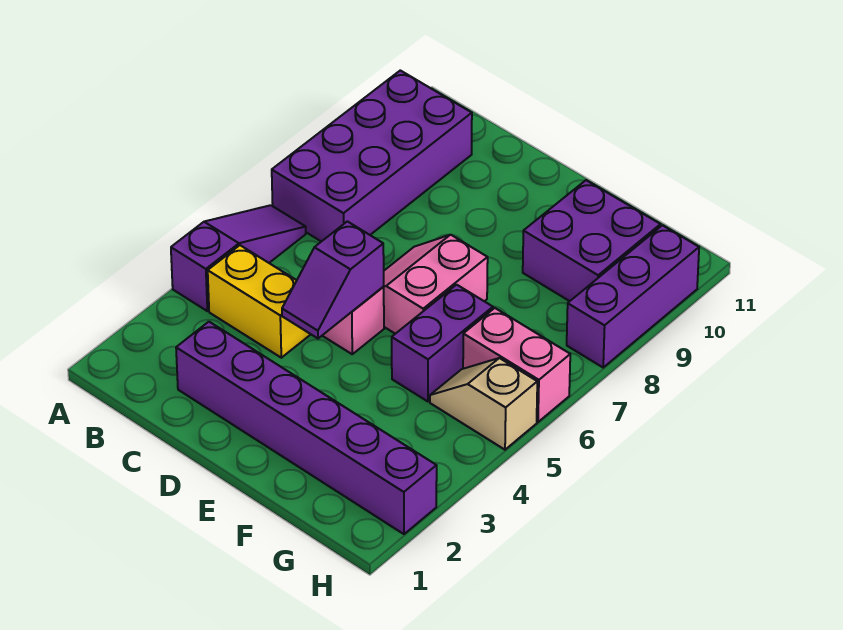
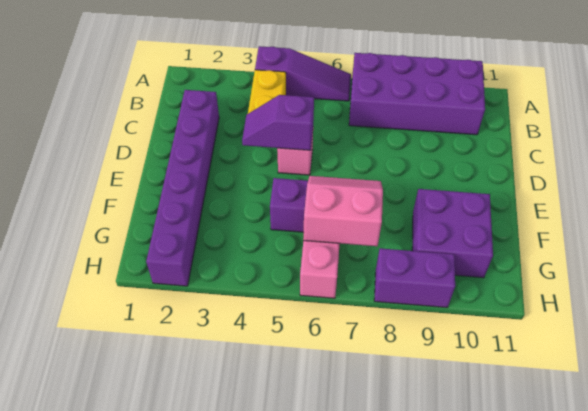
pink slope D6:E7 level 1 top E -> pink slope F6:G7 level 2 top G
tan slope G5:H5 level 1 top H -> none
purple brick H8:H10 level 1 -> purple brick H8:H9 level 1

